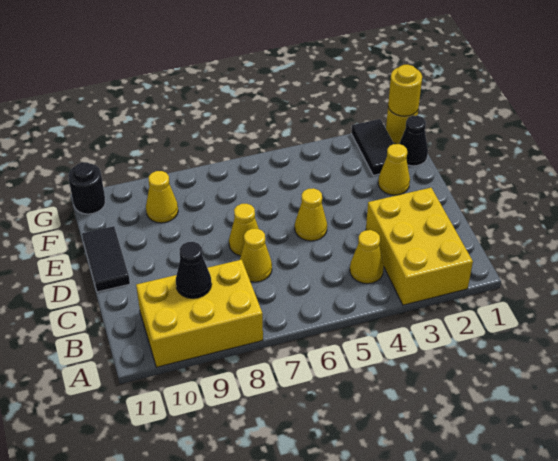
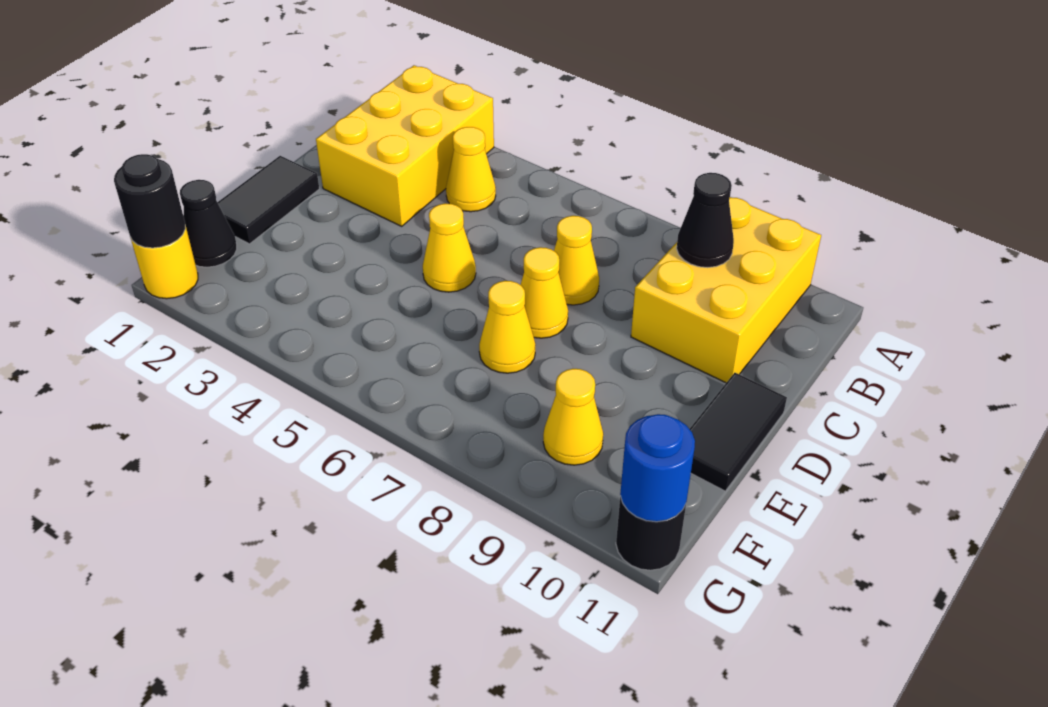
yellow brick A8:B10 level 1 -> yellow brick A9:C10 level 1
yellow cone E2 level 1 -> yellow cone E7 level 1
black tile F2:G2 level 1 -> black tile D1:E1 level 1
yellow round brick G1 level 2 -> black round brick G1 level 2
none -> blue round brick G11 level 2

